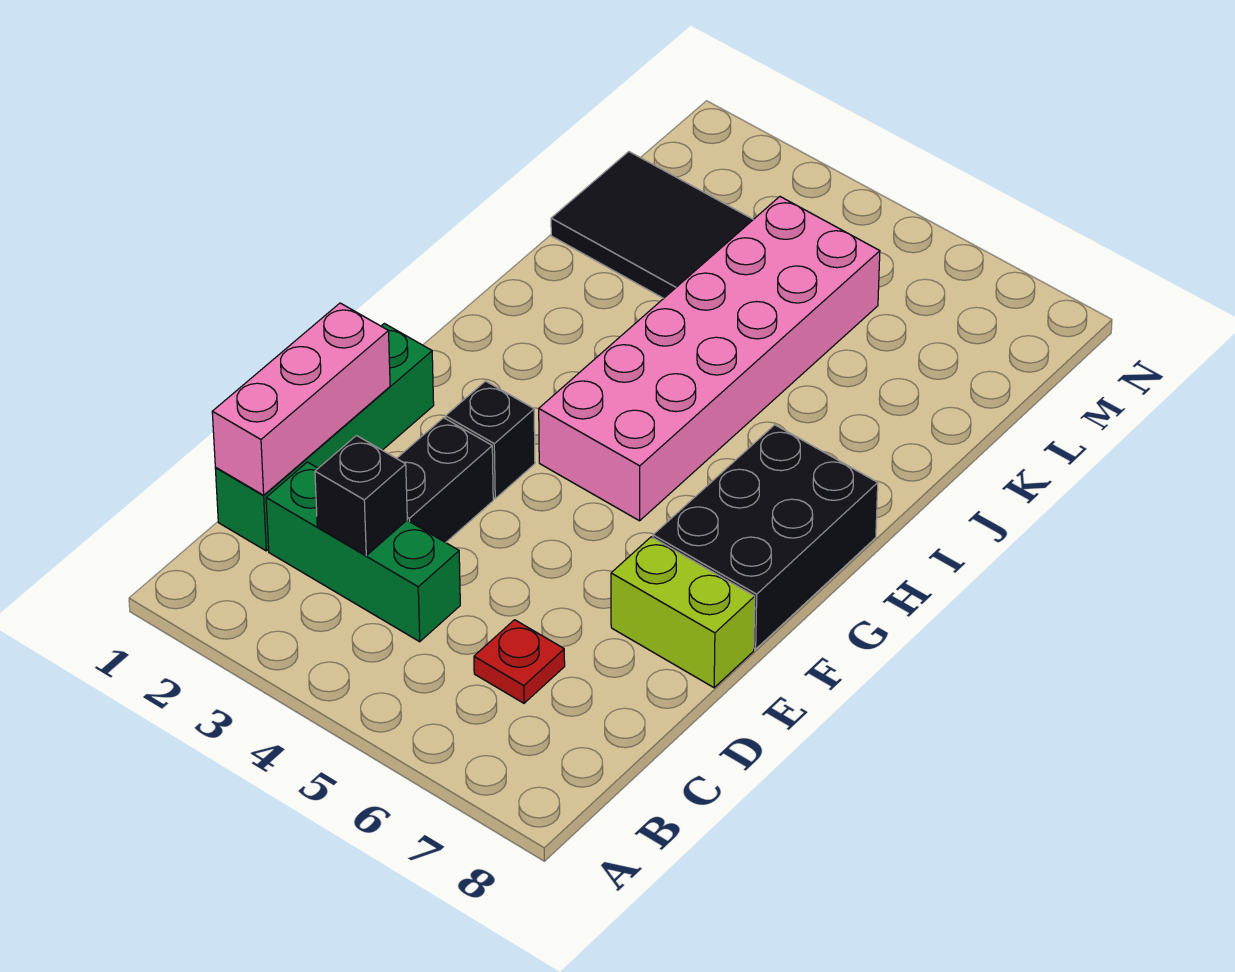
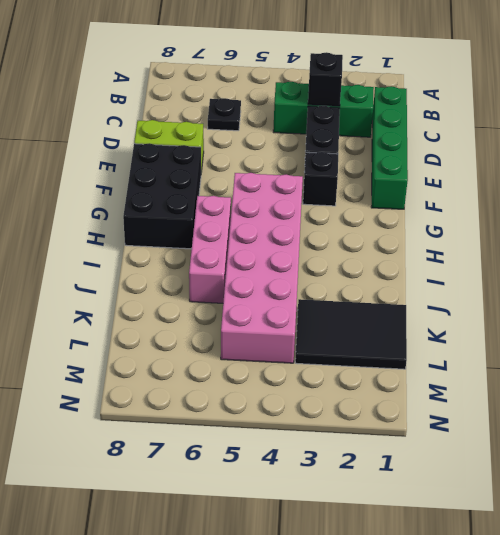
pink brick C1:E1 level 2 -> pink brick H6:J6 level 1
red plate C6 level 1 -> black plate C6 level 1

